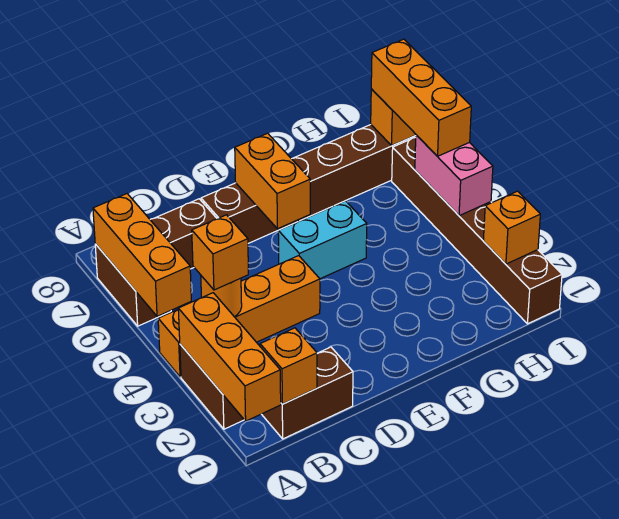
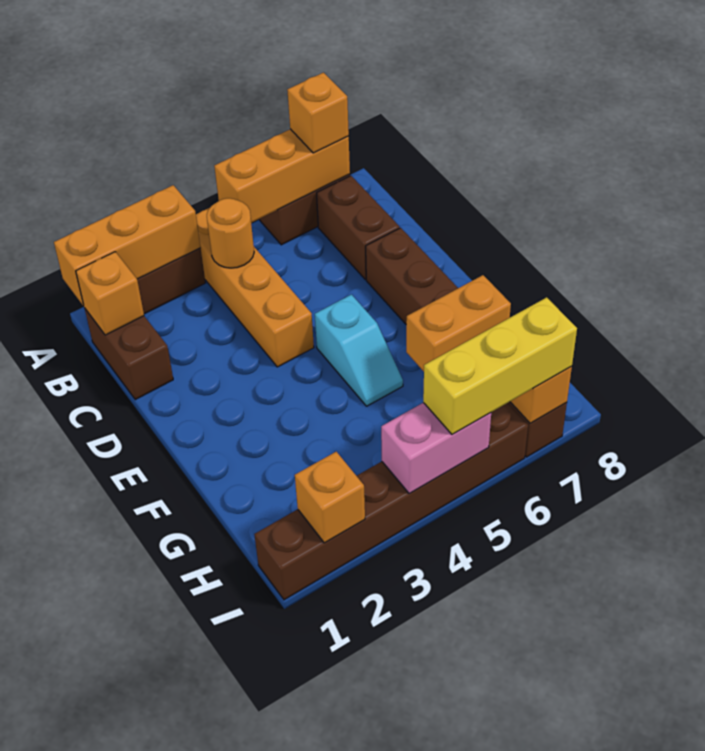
orange brick B4 level 3 -> orange brick A7 level 3
cyan brick E5:F5 level 1 -> cyan slope E5:F5 level 1 top E
orange brick E6:E7 level 2 -> orange brick G6:G7 level 2
orange brick I5:I7 level 3 -> yellow brick I5:I7 level 3

